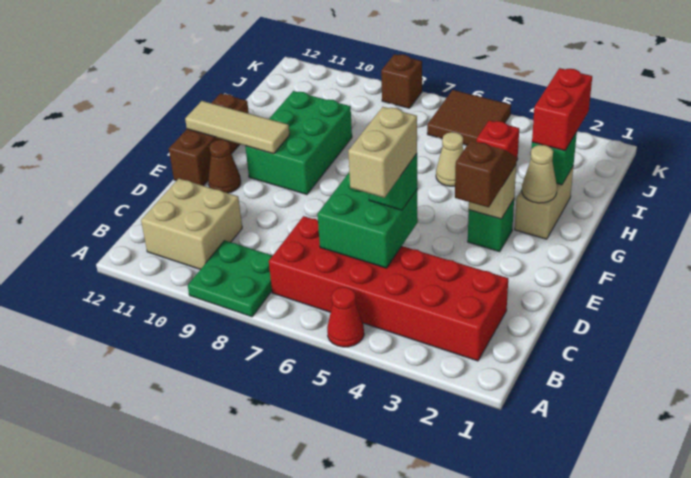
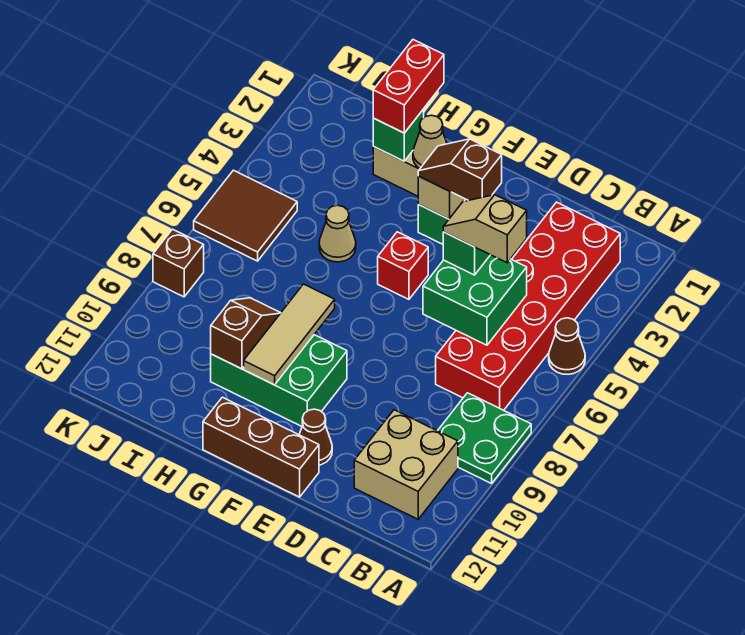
red cone A5 level 1 -> brown cone A5 level 1
tan brick C5:D5 level 4 -> tan slope C5:D5 level 4 top C
tan tile F10:F12 level 2 -> tan tile G8:G10 level 2
red brick H2:I2 level 3 -> red brick H1:H2 level 3
none -> brown slope H9:H10 level 2 top 10
red brick I4 level 1 -> red brick F5 level 1

